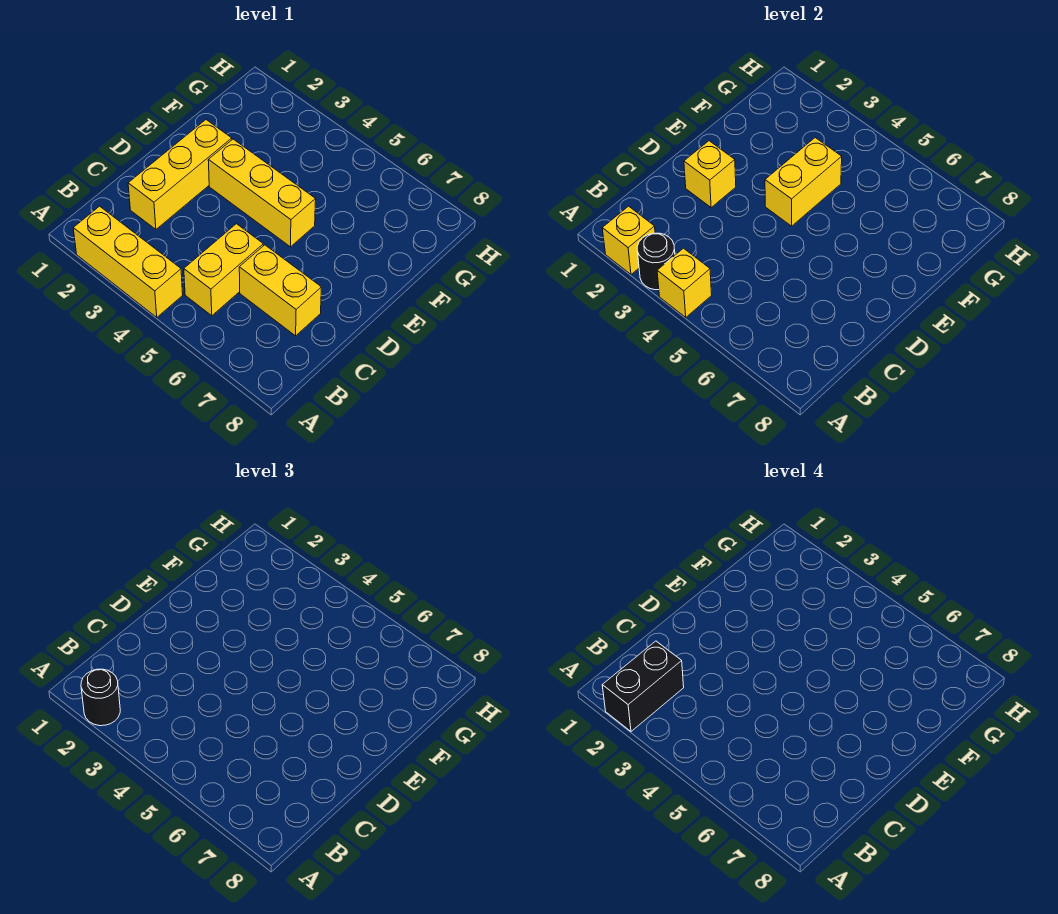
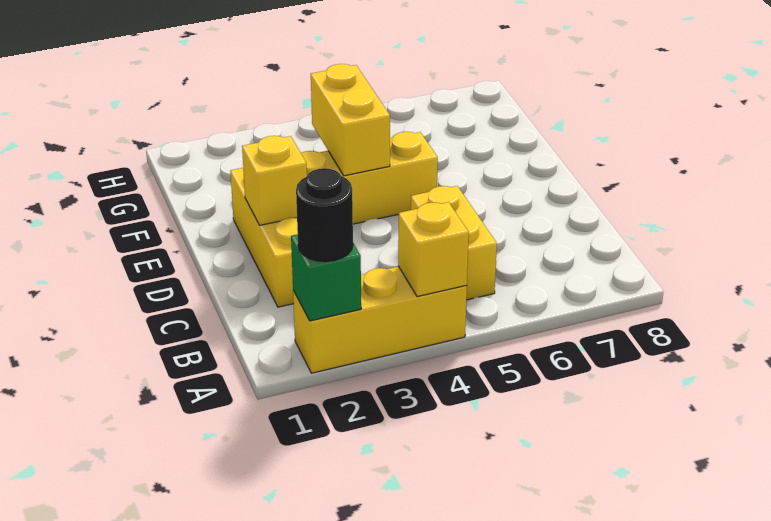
yellow brick A2 level 2 -> green brick A2 level 2
black brick A2:B2 level 4 -> none
black round brick A3 level 2 -> none
yellow brick C6:C7 level 1 -> none

